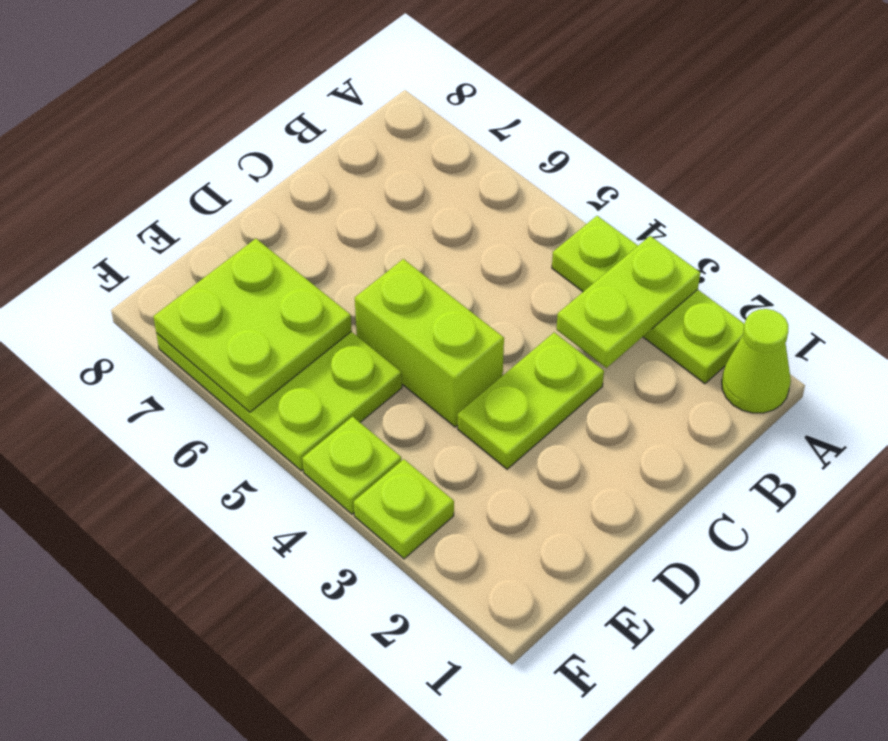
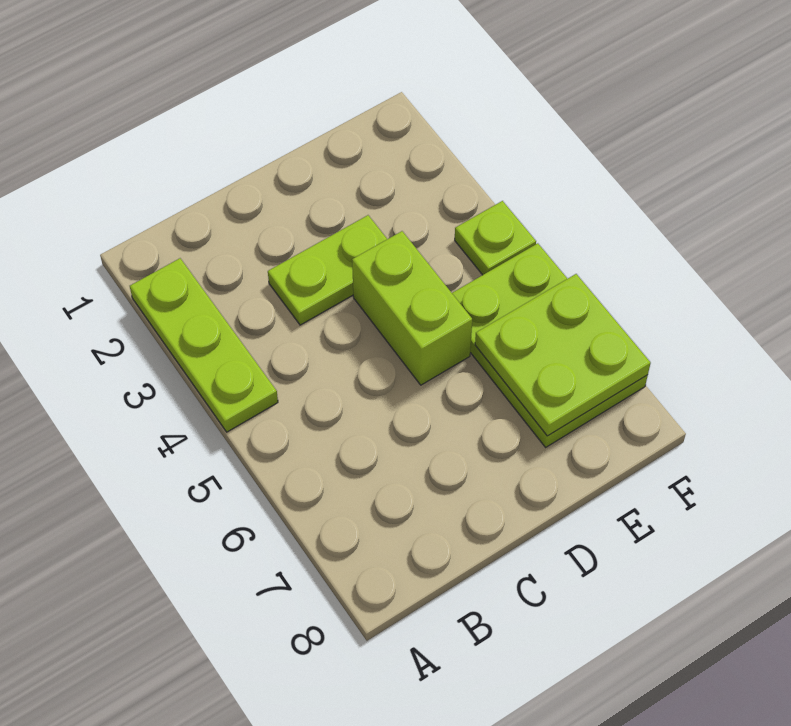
lime cone A1 level 1 -> none
lime plate A3:B3 level 2 -> none
lime plate F3 level 1 -> none

